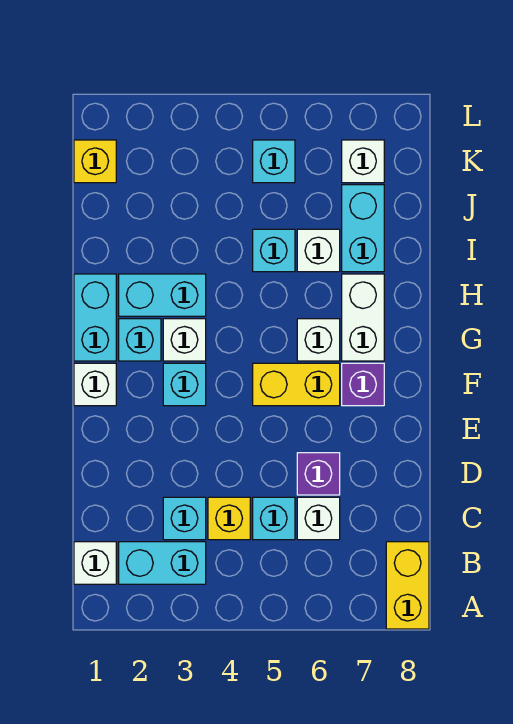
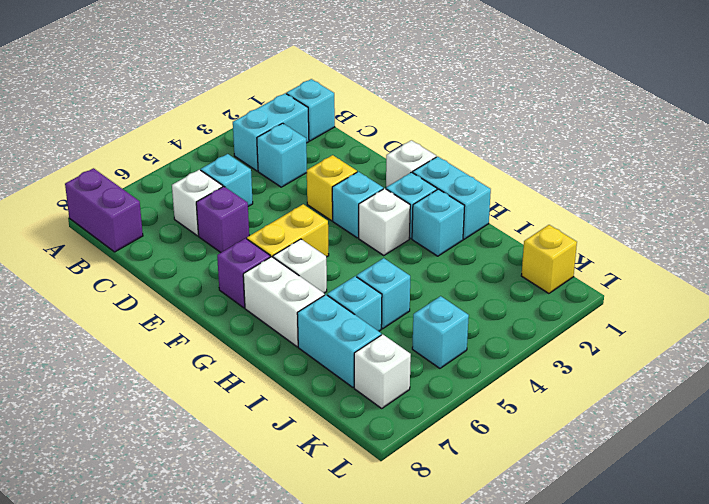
yellow brick A8:B8 level 1 -> purple brick A8:B8 level 1
white brick B1 level 1 -> cyan brick B1 level 1
yellow brick C4 level 1 -> yellow brick E3 level 1
cyan brick H2:H3 level 1 -> cyan brick H2 level 1
white brick I6 level 1 -> cyan brick I6 level 1

